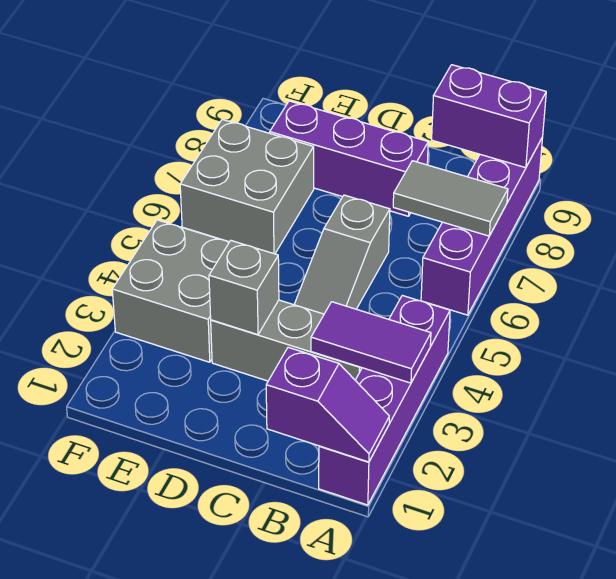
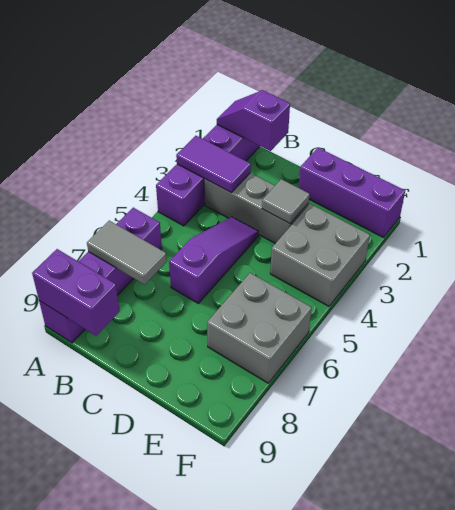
grey slope C4:C6 level 1 top 6 -> purple slope C4:C6 level 1 top 6
purple brick C8:E8 level 1 -> purple brick D1:F1 level 1
grey brick D3 level 2 -> grey tile D3 level 2

